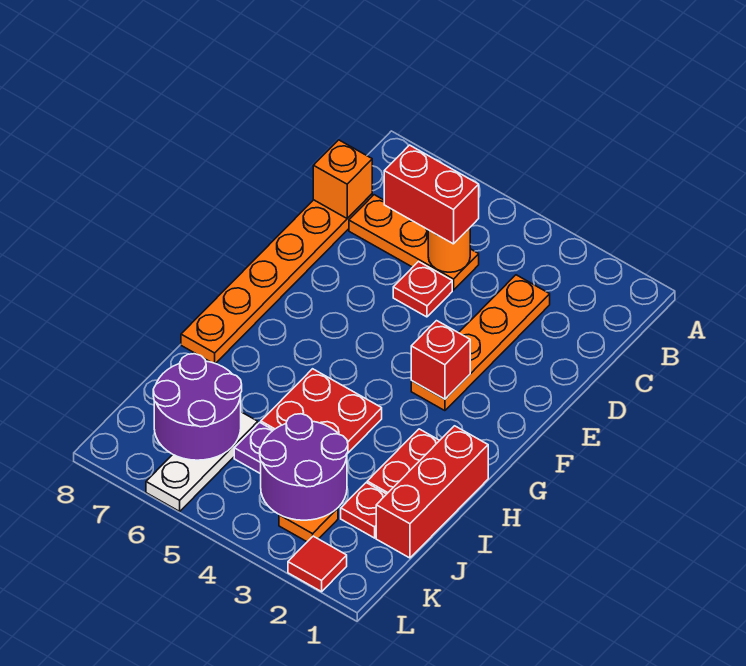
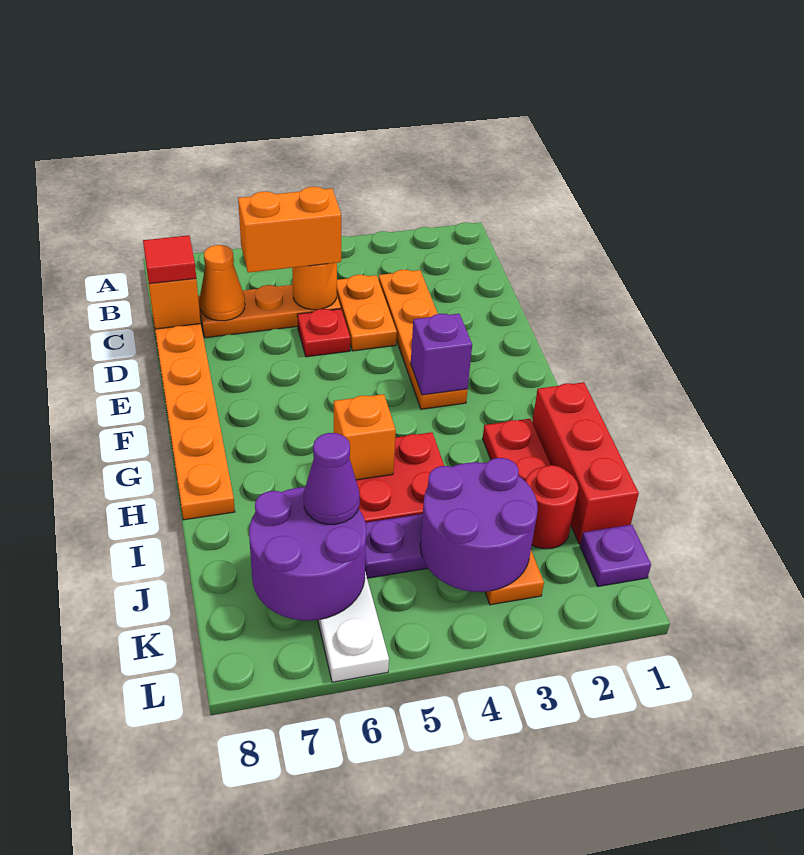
none -> orange plate C4:D4 level 1
red brick C5:C6 level 3 -> orange brick C5:C6 level 3
none -> orange cone C7 level 2
red brick F3 level 2 -> purple brick F3 level 2
none -> orange brick H5 level 2
red plate J2 level 1 -> red round brick J2 level 1
none -> purple cone J6 level 3
none -> purple plate K1 level 1
red tile L2 level 1 -> red tile C8 level 3

